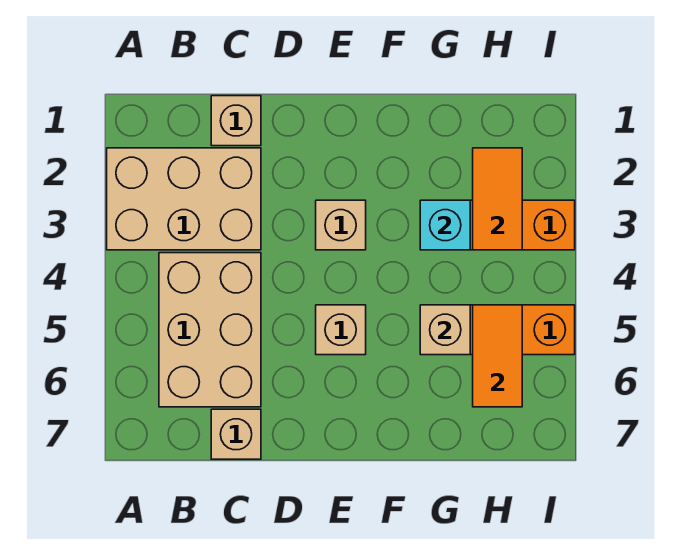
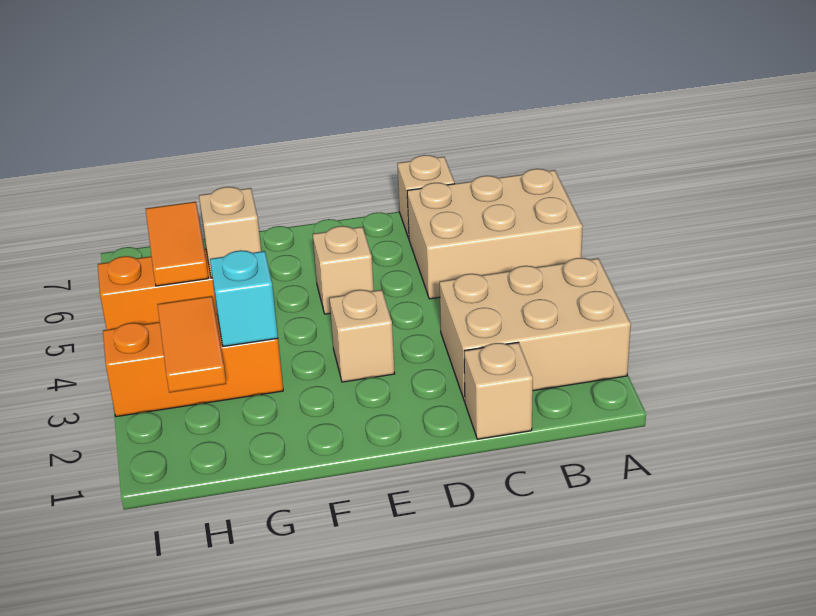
tan brick B4:C6 level 1 -> tan brick A5:C6 level 1

